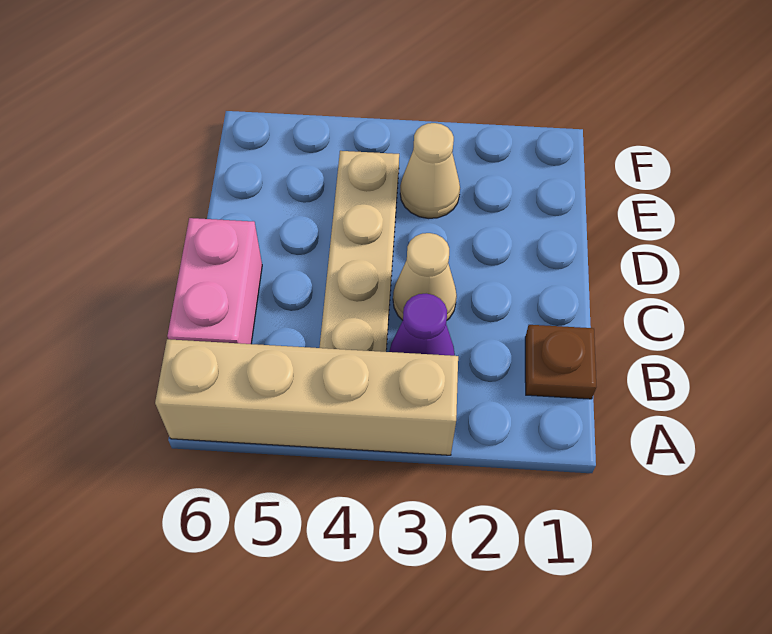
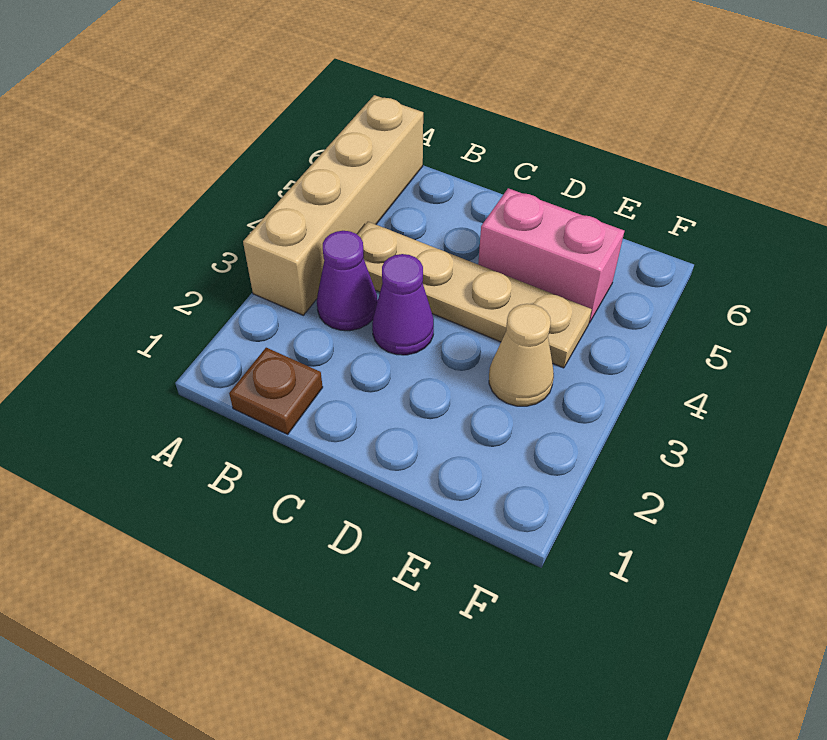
pink brick B6:C6 level 1 -> pink brick D5:E5 level 1
tan cone C3 level 1 -> purple cone C3 level 1

